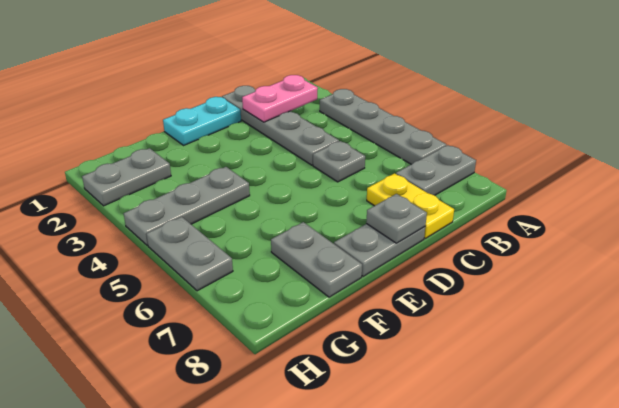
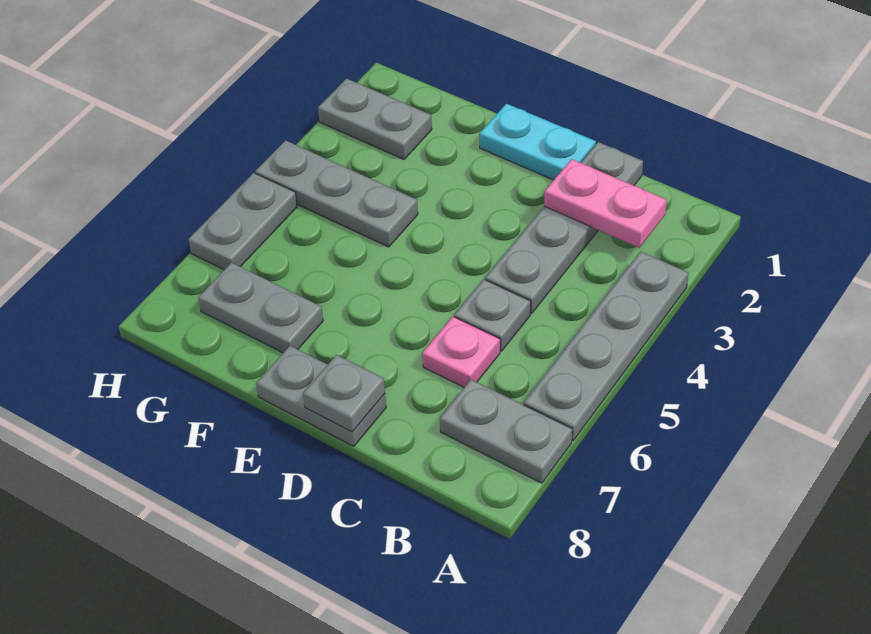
none -> pink plate C6 level 1
yellow plate C7:C8 level 1 -> none
grey plate F7:F8 level 1 -> grey plate F7:G7 level 1

